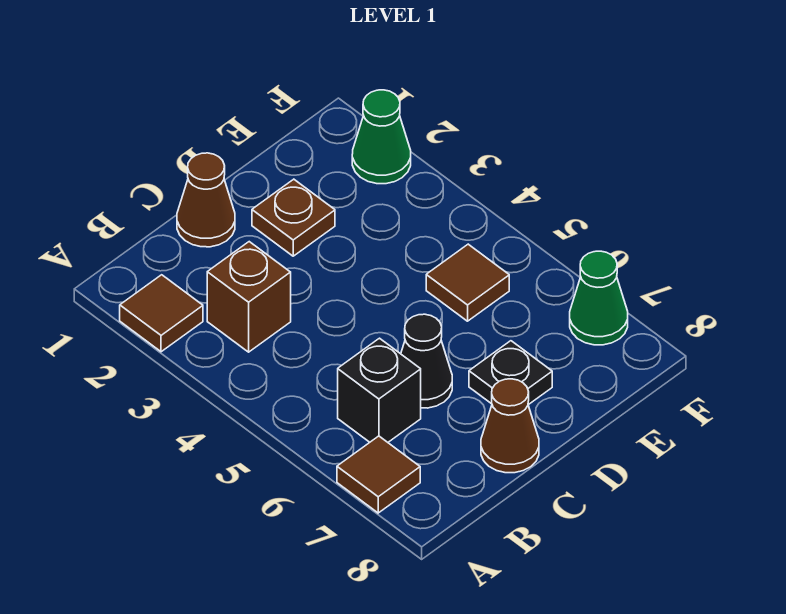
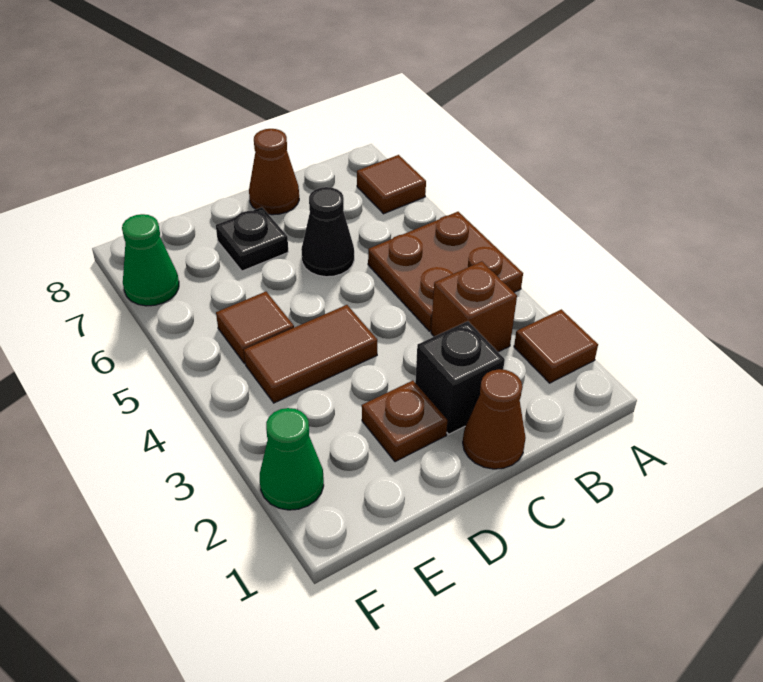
none -> brown plate A4:B5 level 1
black brick B6 level 1 -> black brick C2 level 1
none -> brown tile D4:E4 level 1

